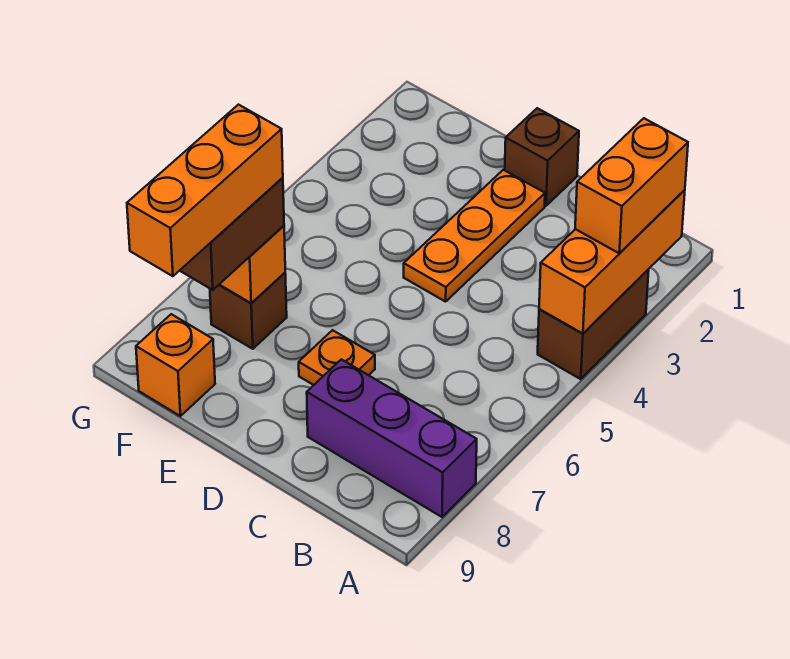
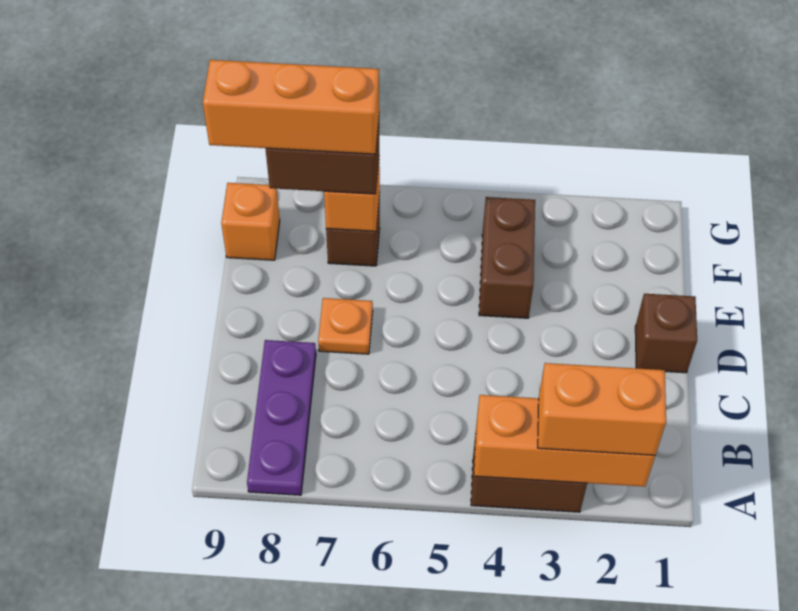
purple brick A8:C8 level 1 -> purple plate A8:C8 level 1
orange plate D2:D4 level 1 -> none
none -> brown brick E4:F4 level 1

